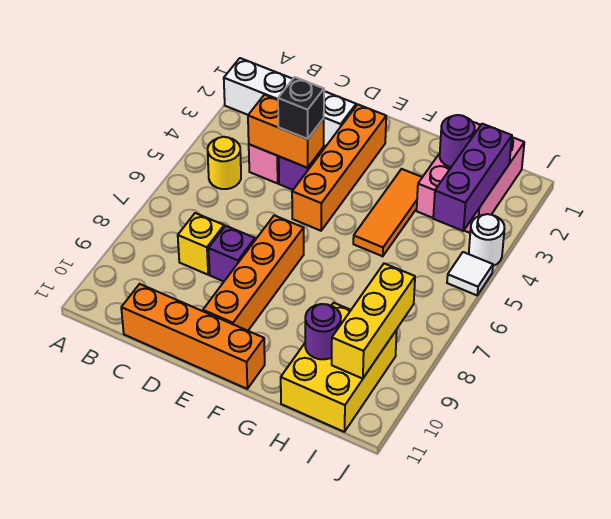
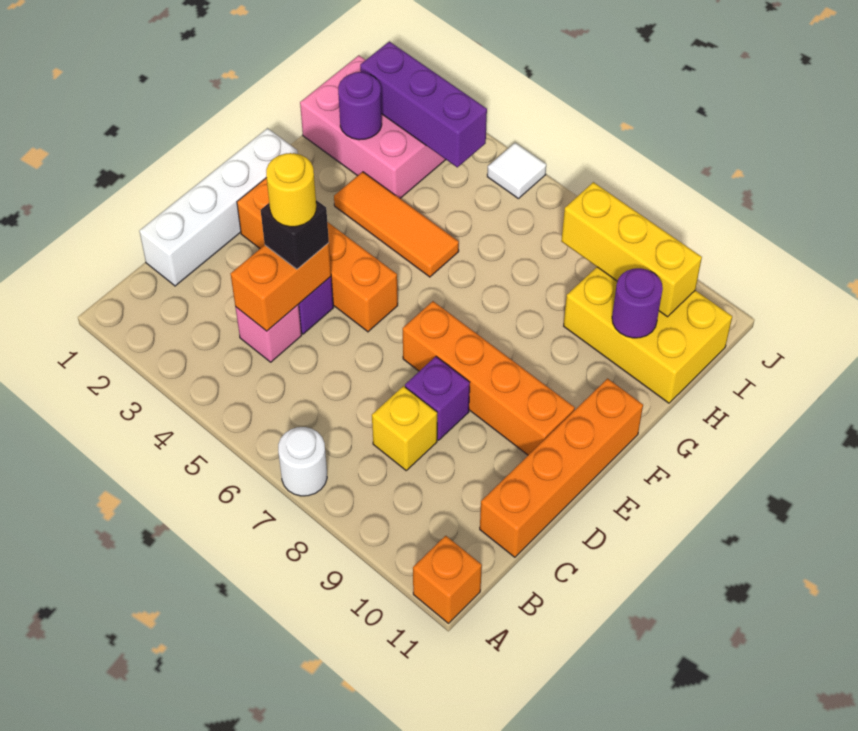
white brick A2:D2 level 1 -> white brick C1:F1 level 1
none -> orange brick A11 level 1
yellow round brick B5 level 1 -> yellow round brick D4 level 4
white round brick J4 level 1 -> white round brick A7 level 1

